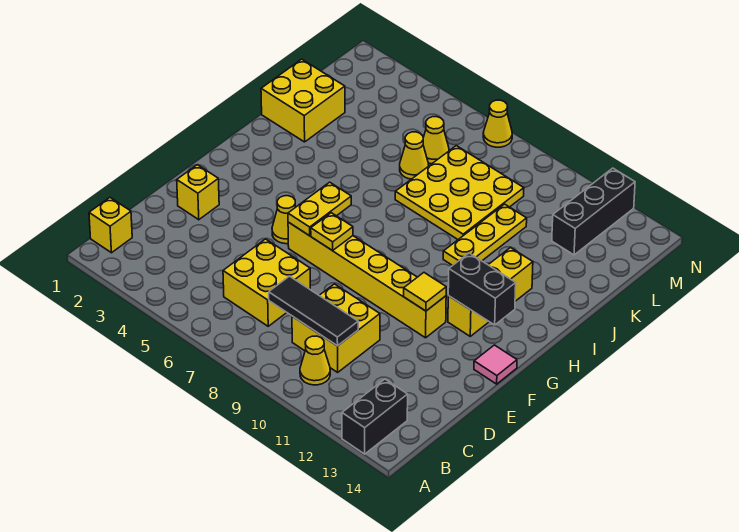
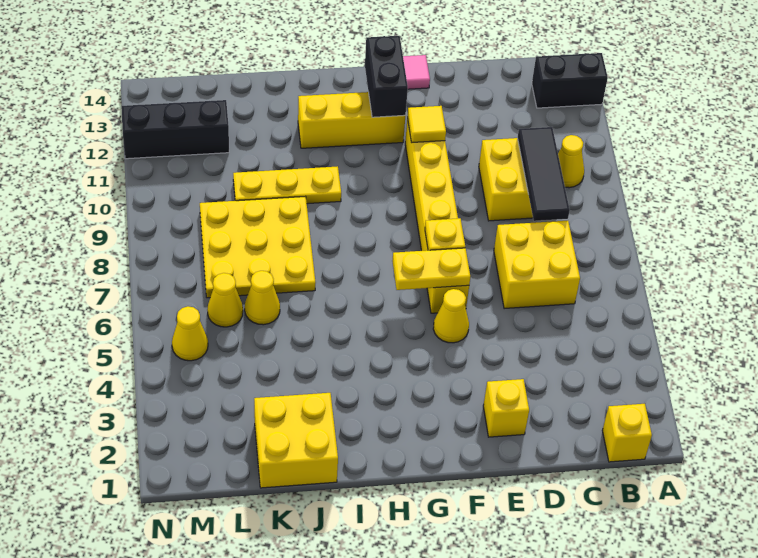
yellow cone N7 level 1 -> yellow cone M5 level 1

